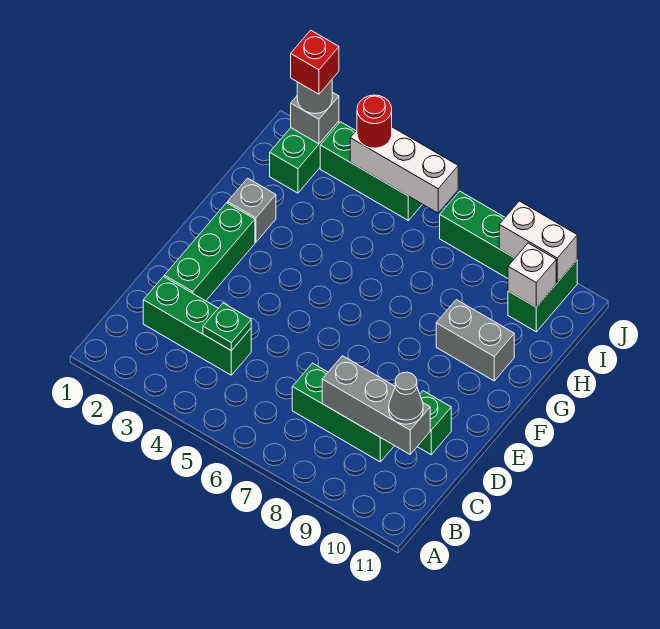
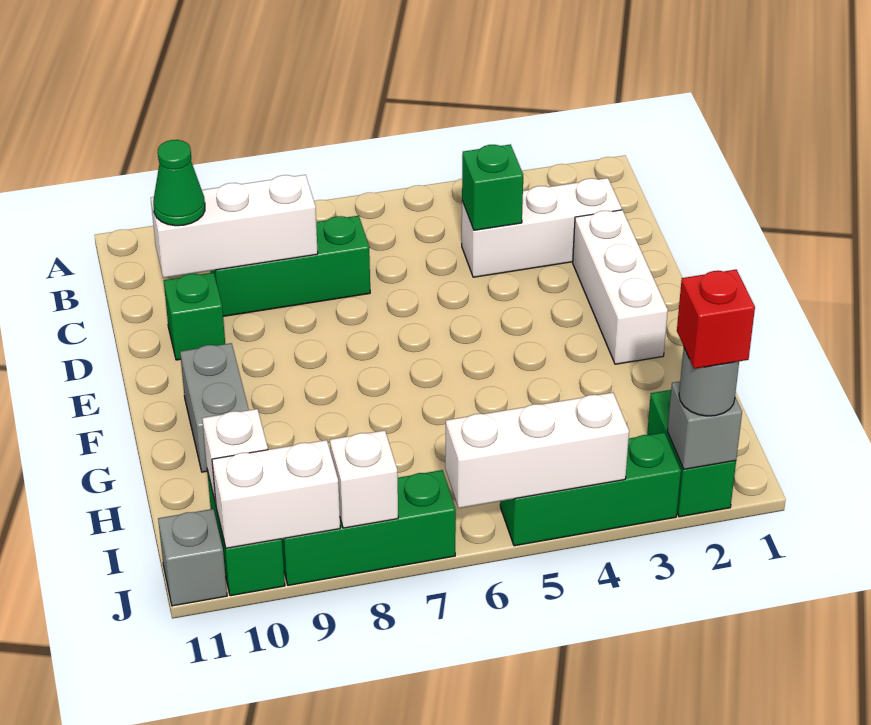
green brick C2:C4 level 1 -> white brick C2:C4 level 1
green plate C4 level 2 -> green brick C4 level 2
grey brick C8:C10 level 2 -> white brick C8:C10 level 2
grey cone C10 level 3 -> green cone C10 level 3
green brick D2:F2 level 1 -> white brick D2:F2 level 1
grey brick G2 level 1 -> grey brick J11 level 1
grey brick G9:G10 level 1 -> grey brick F10:G10 level 1
red round brick J4 level 3 -> none
none -> white brick J8 level 2

